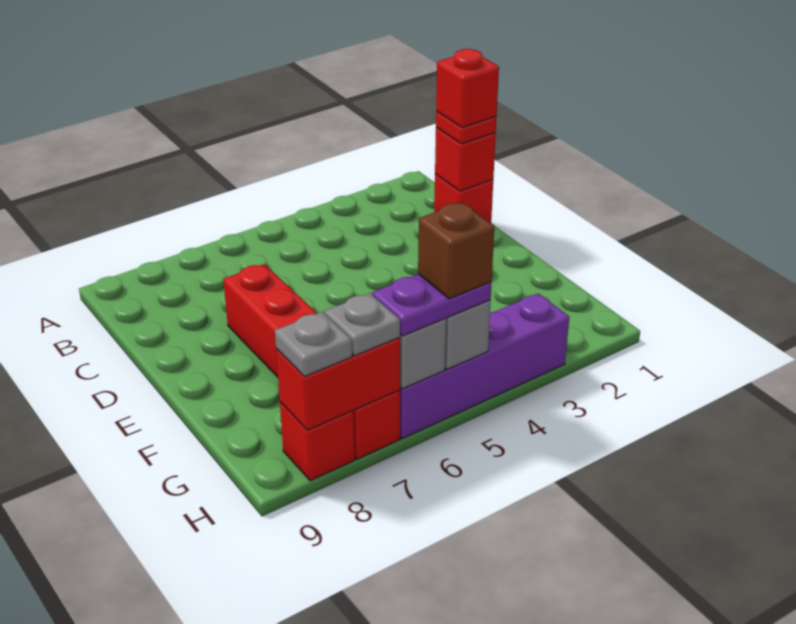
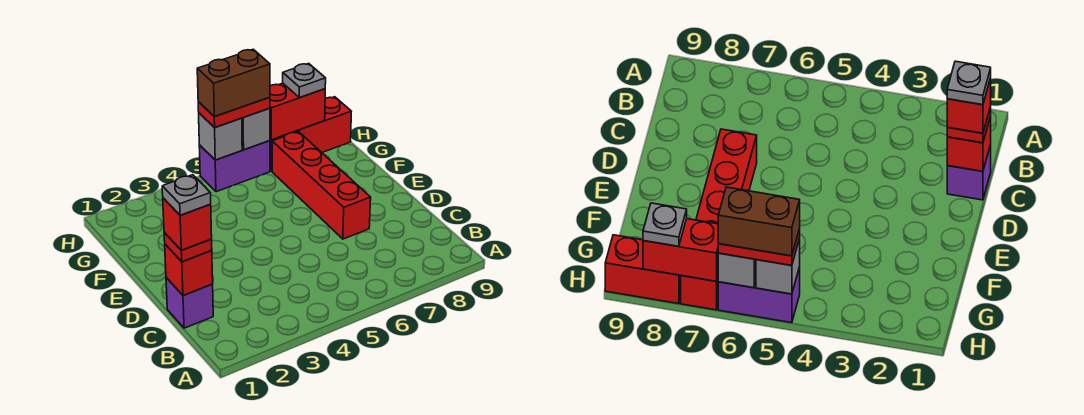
red brick C1 level 1 -> purple brick C1 level 1
purple brick H3:H6 level 1 -> purple brick H5:H6 level 1
purple plate H5:H6 level 3 -> red plate H5:H6 level 3
brown brick H5 level 4 -> brown brick H5:H6 level 4
grey plate H7 level 3 -> grey plate C1 level 5
red brick H8 level 1 -> red brick H8:H9 level 1

